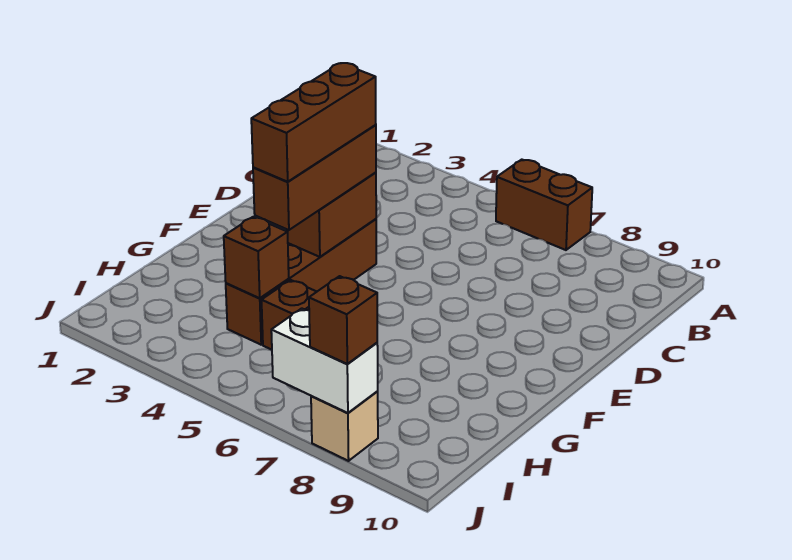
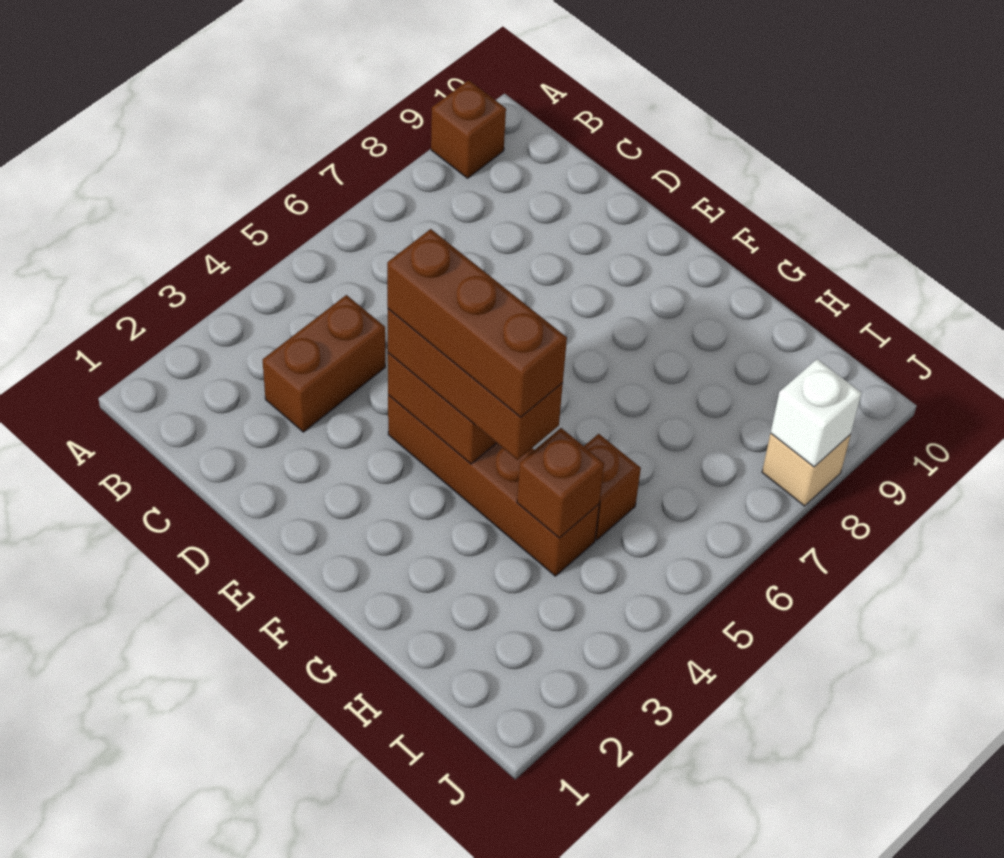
brown brick A6:A7 level 1 -> brown brick C3:C4 level 1
white brick J7:J8 level 2 -> white brick J8 level 2
brown brick J8 level 3 -> brown brick A9 level 1

